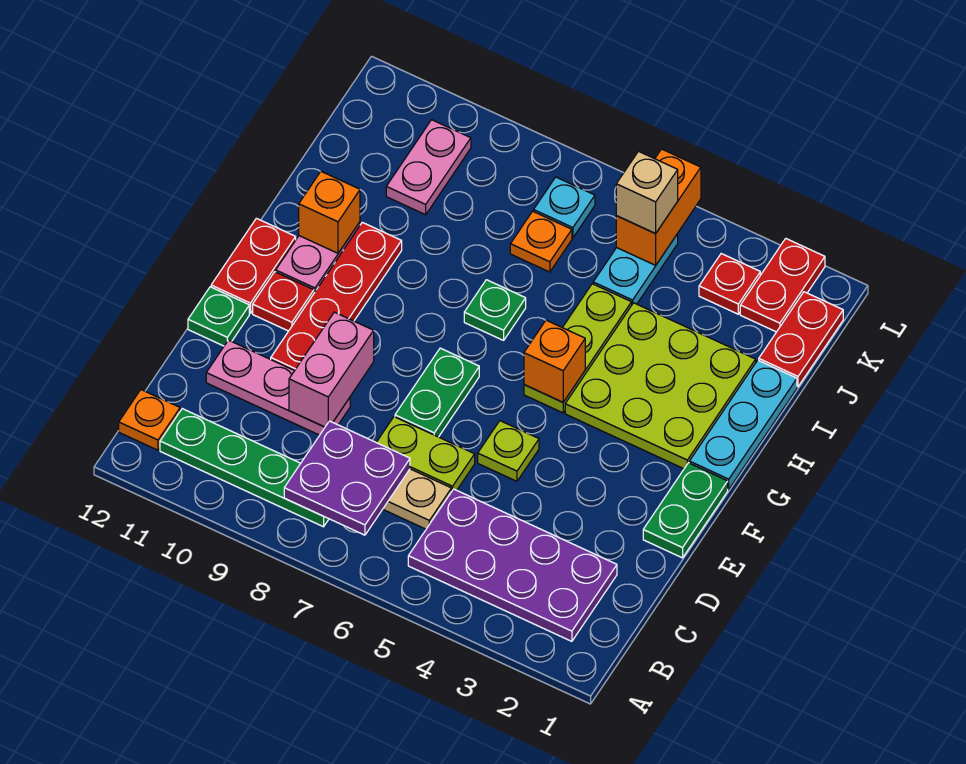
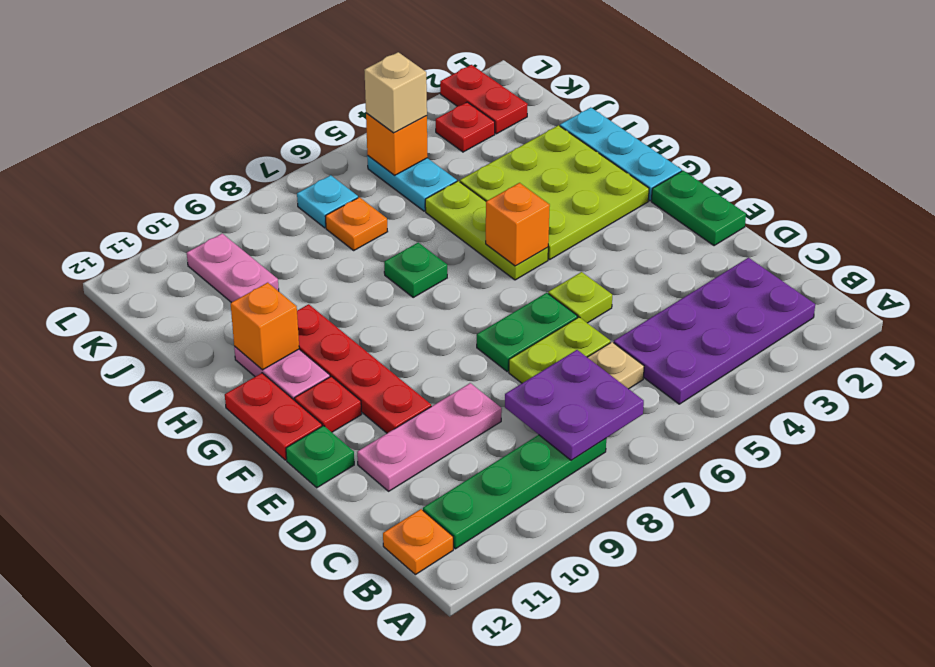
pink brick D9:E9 level 2 -> none
green plate E7:F7 level 1 -> green plate E6:E7 level 1
red plate J1:K1 level 1 -> none
orange brick K5:L5 level 2 -> orange brick K5 level 2

